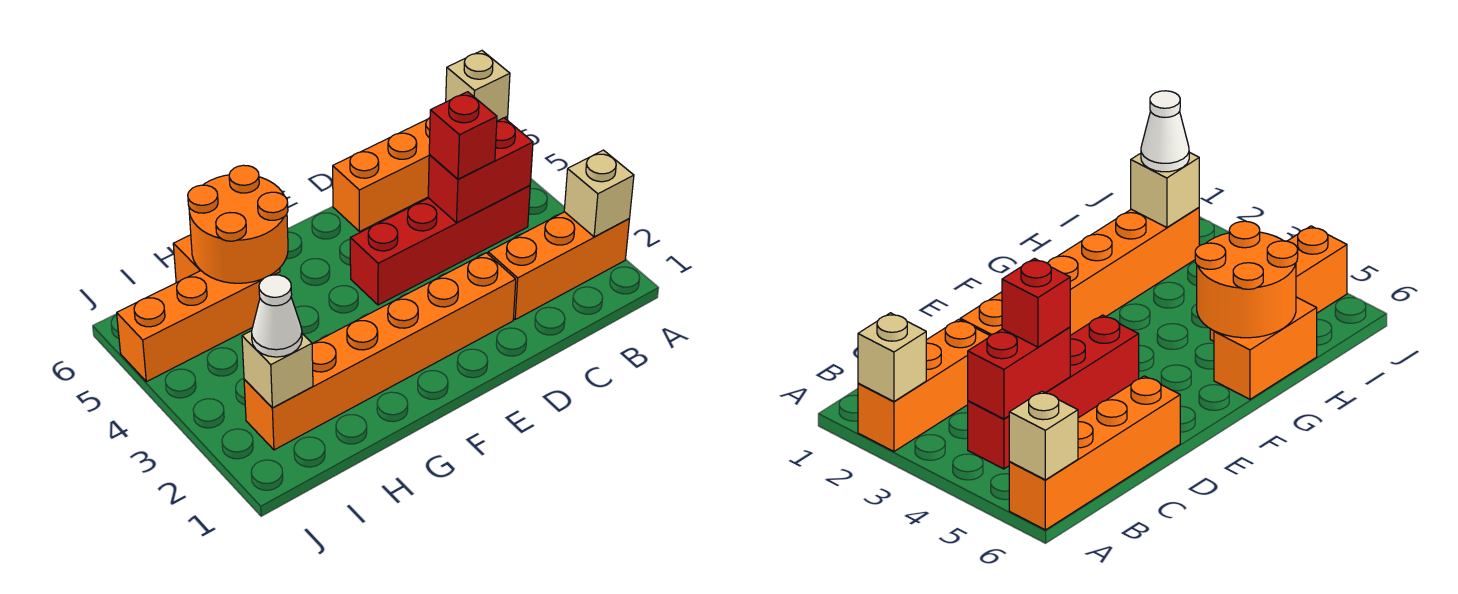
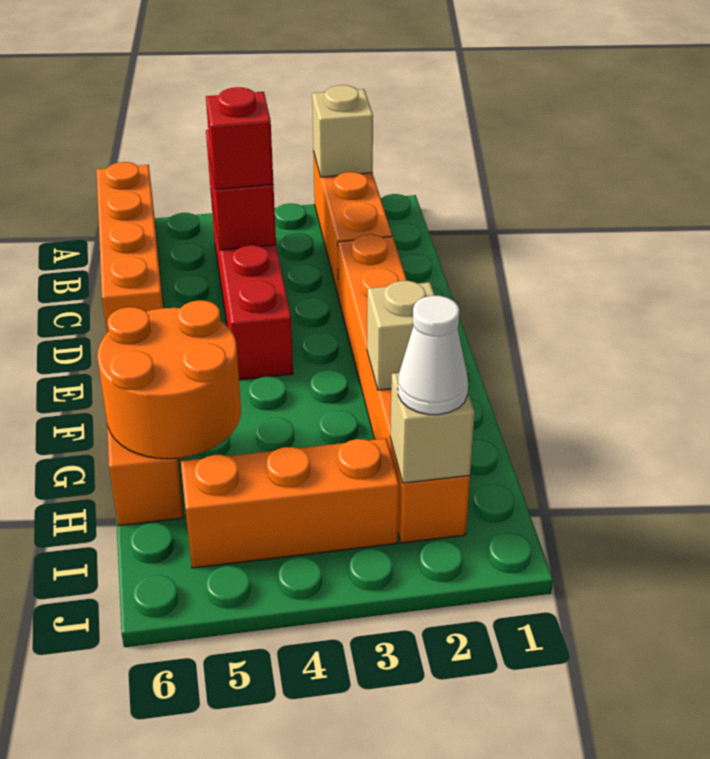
tan brick A6 level 2 -> tan brick G2 level 2
orange brick H5:J5 level 1 -> orange brick I3:I5 level 1

